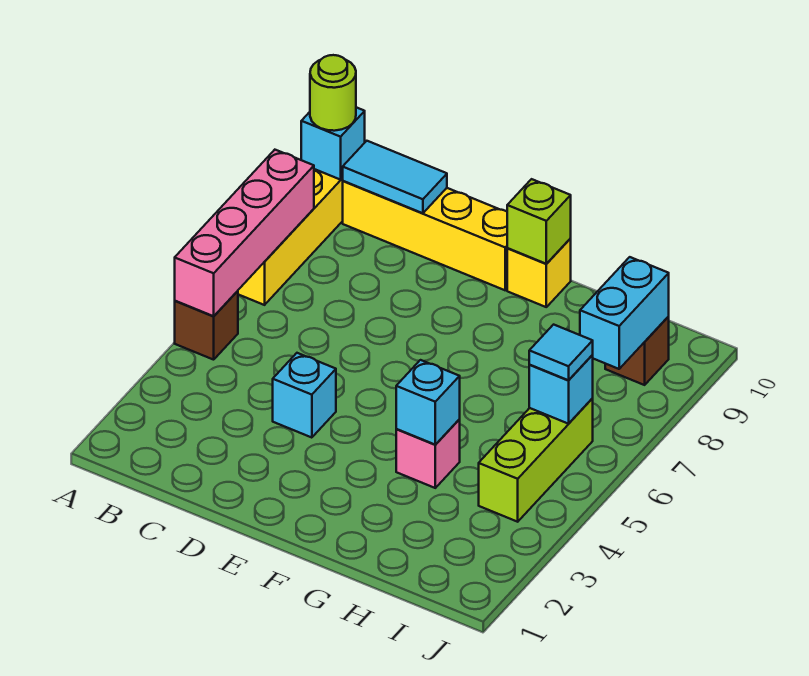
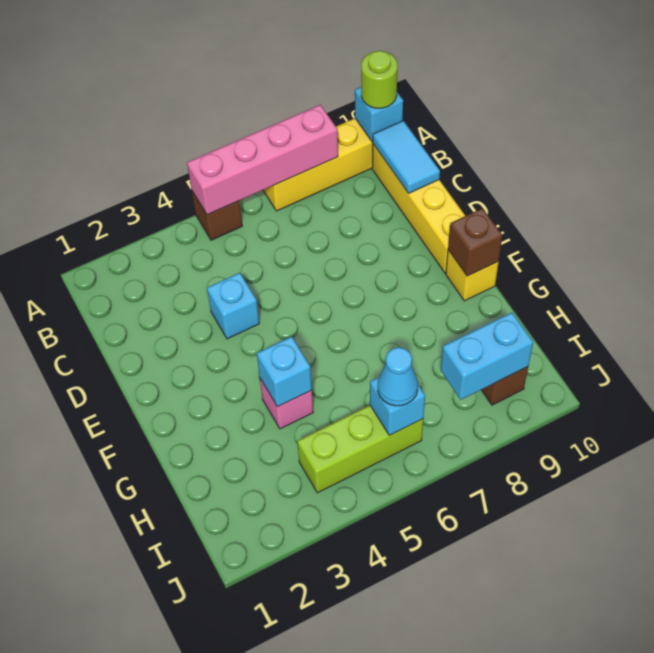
lime brick F10 level 2 -> brown brick F10 level 2
cyan tile I6 level 3 -> cyan cone I6 level 3

